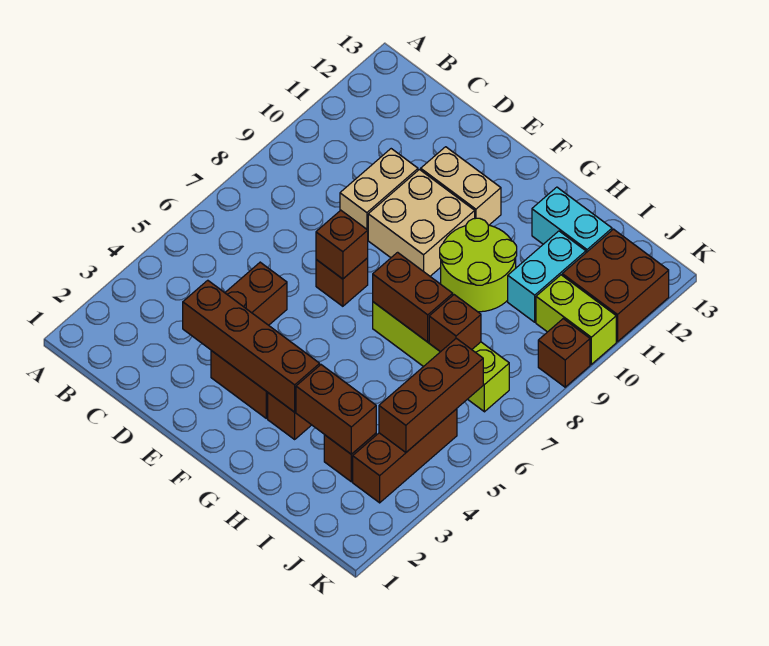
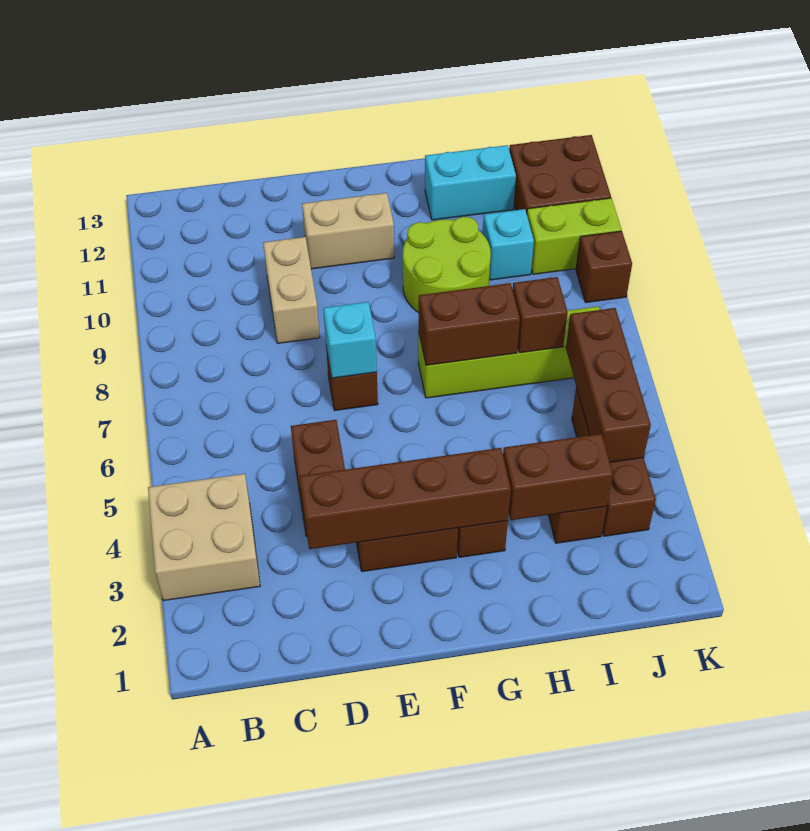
brown brick E7 level 2 -> cyan brick E7 level 2
tan brick E9:F10 level 1 -> tan brick A3:B4 level 1
cyan brick I10:I11 level 1 -> cyan brick I10 level 1

